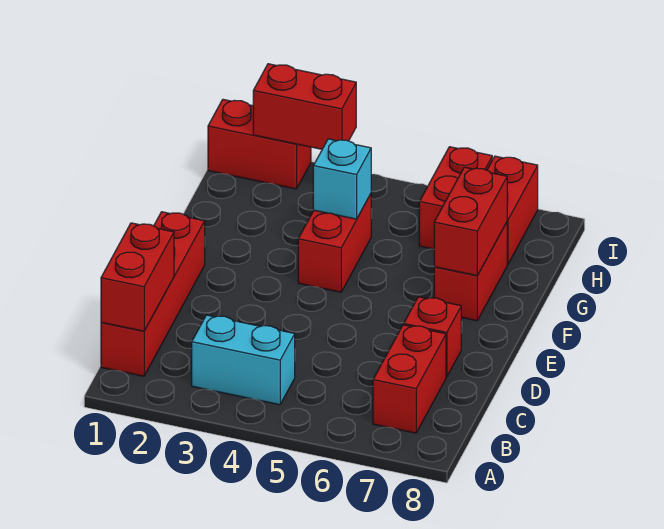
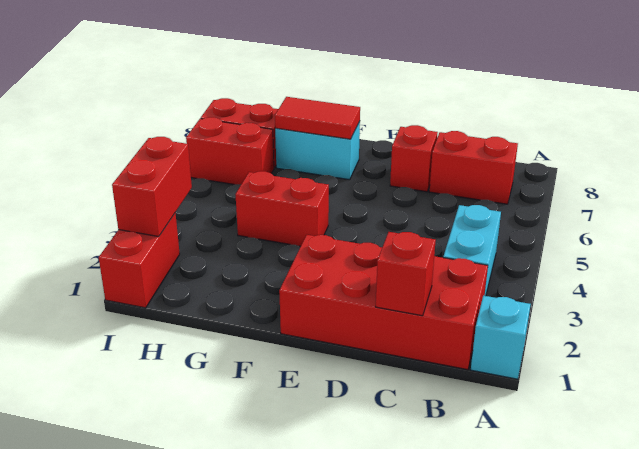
red brick B1:E1 level 1 -> red brick B1:E2 level 1
red brick B1:C1 level 2 -> red brick C1 level 2
red brick F7:G7 level 1 -> cyan brick F7:G7 level 1
red brick F7:G7 level 2 -> red tile F7:G7 level 2
cyan brick G4 level 2 -> cyan brick A1 level 1

